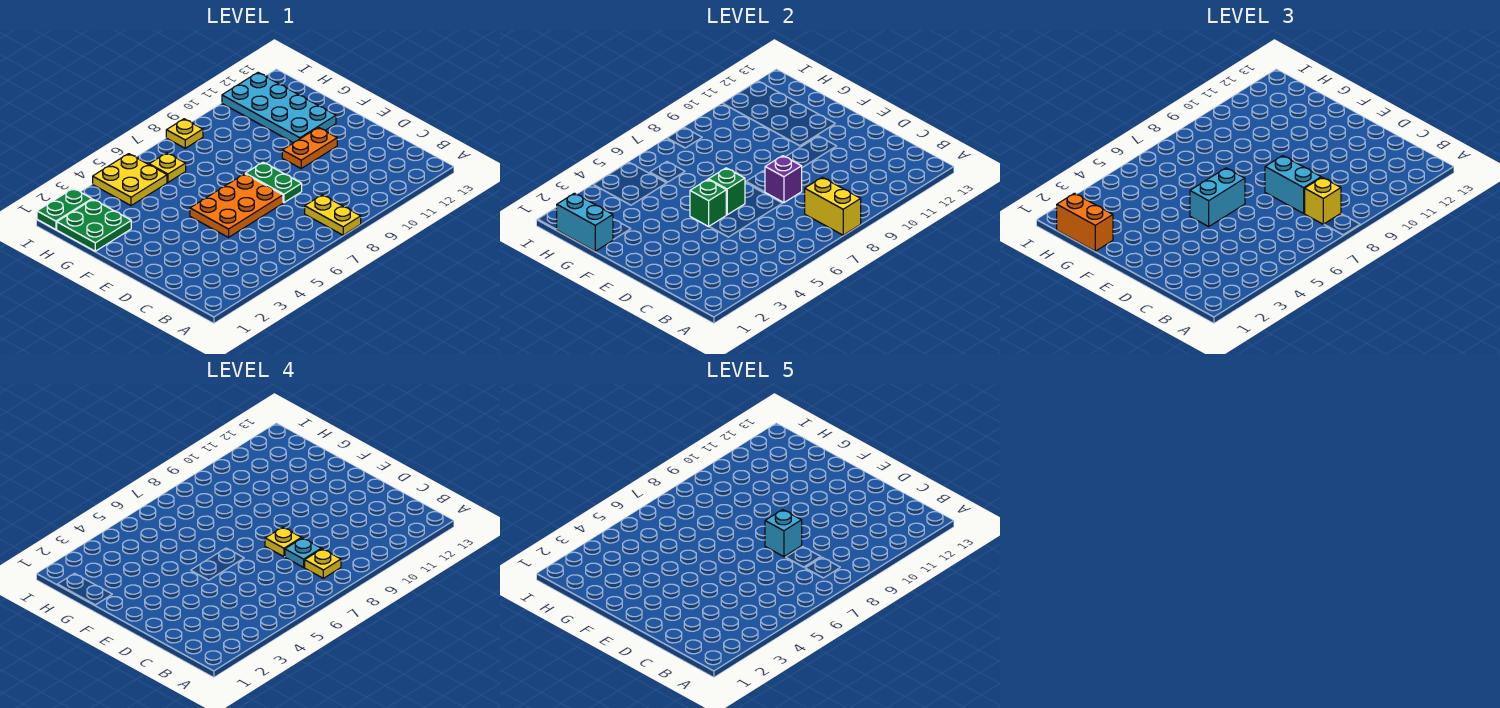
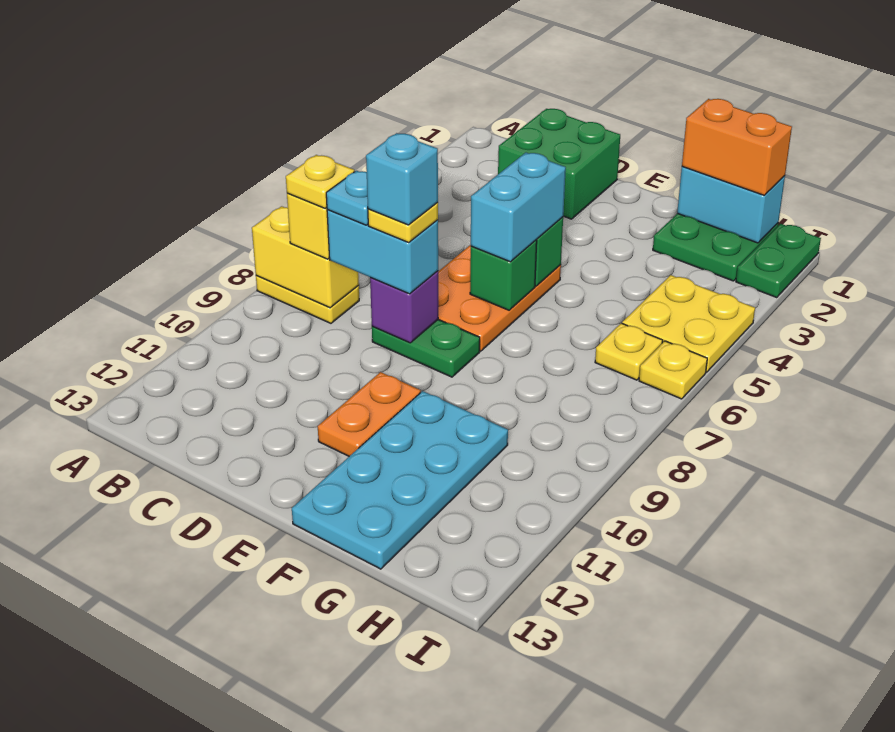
none -> green brick C1:D2 level 1
cyan plate F11:I12 level 1 -> cyan plate F10:G13 level 1
yellow plate I8 level 1 -> yellow plate I6 level 1

